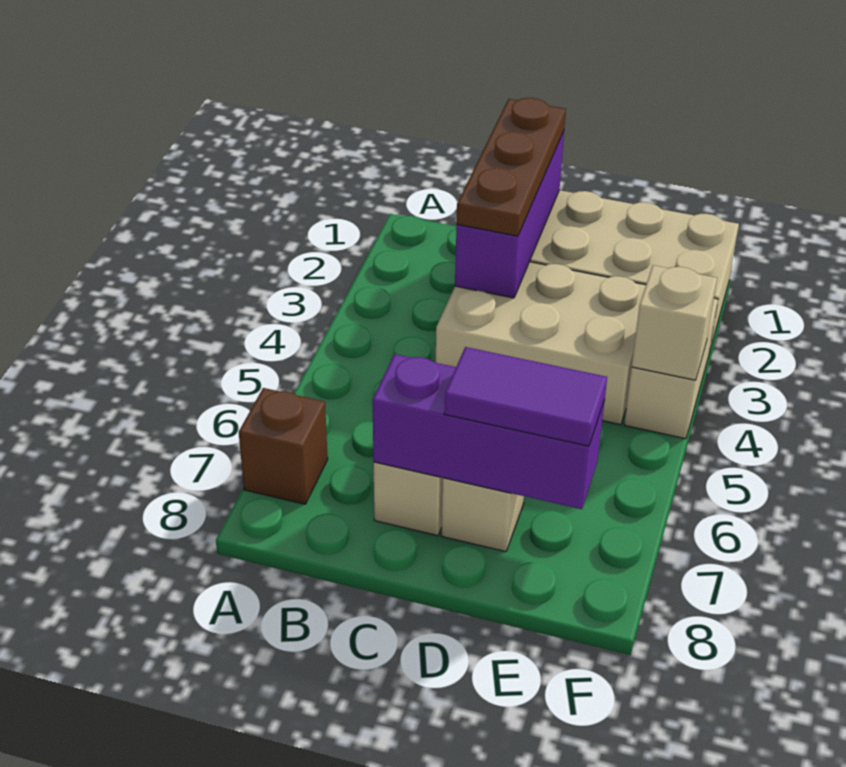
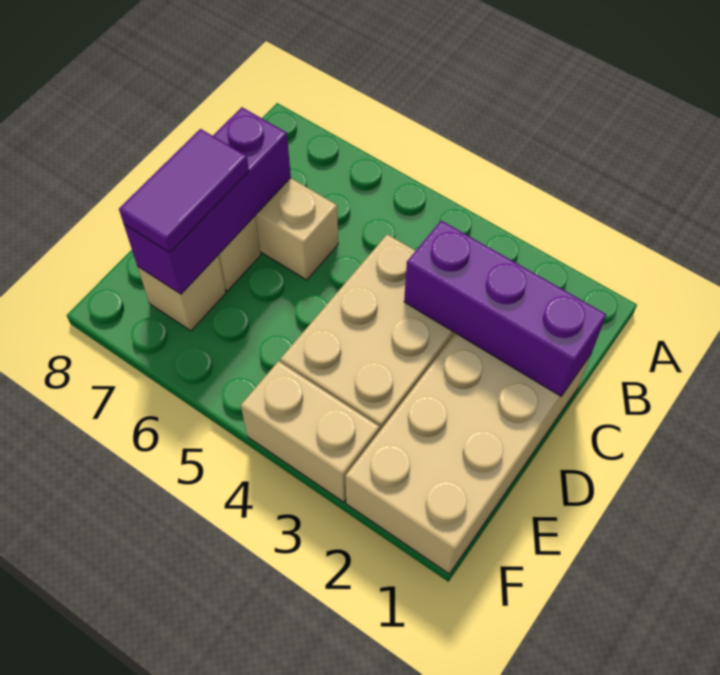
brown brick A7 level 1 -> none
brown plate C1:C3 level 3 -> none
tan brick F4 level 2 -> tan brick E7 level 1

